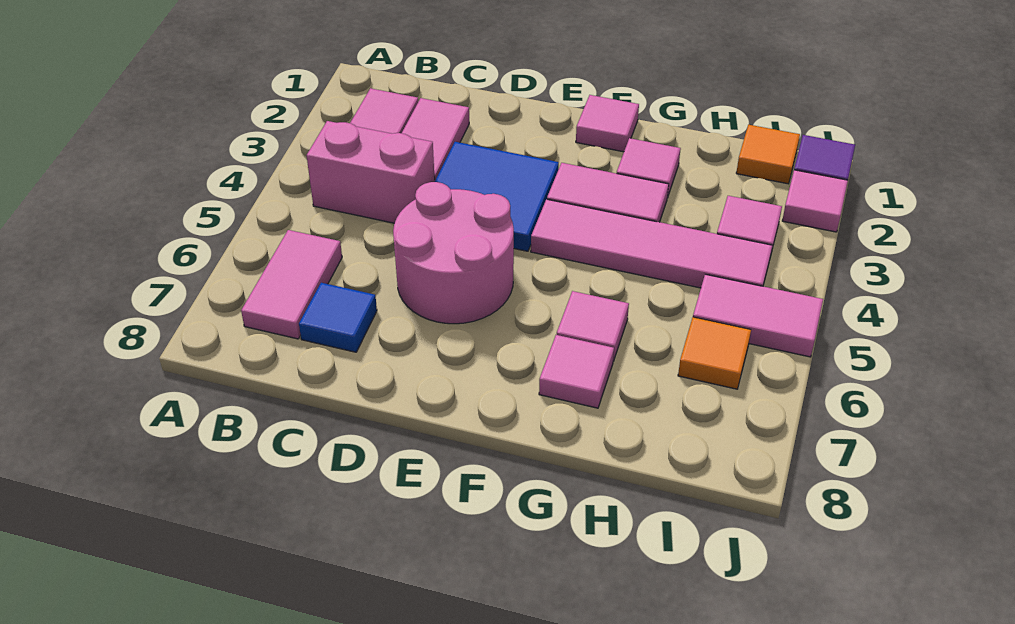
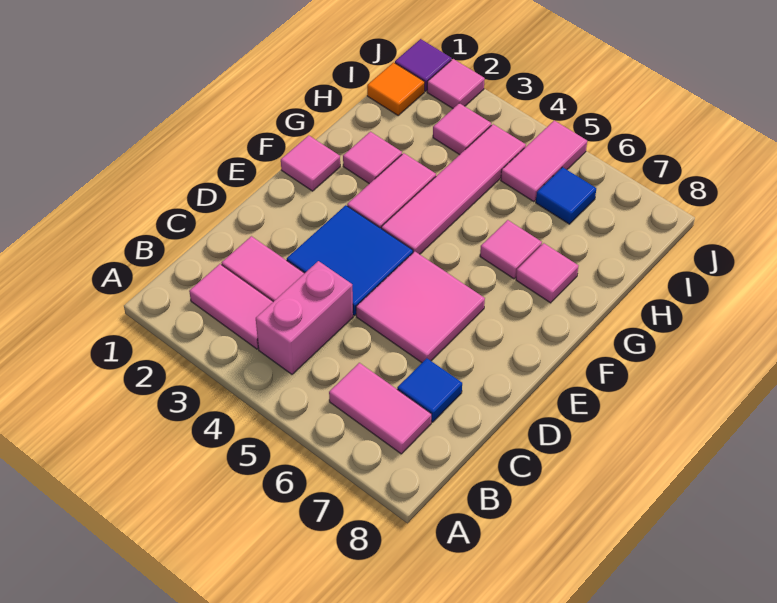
pink round brick D5:E6 level 1 -> pink tile D5:E6 level 1
orange tile I6 level 1 -> blue tile I6 level 1

